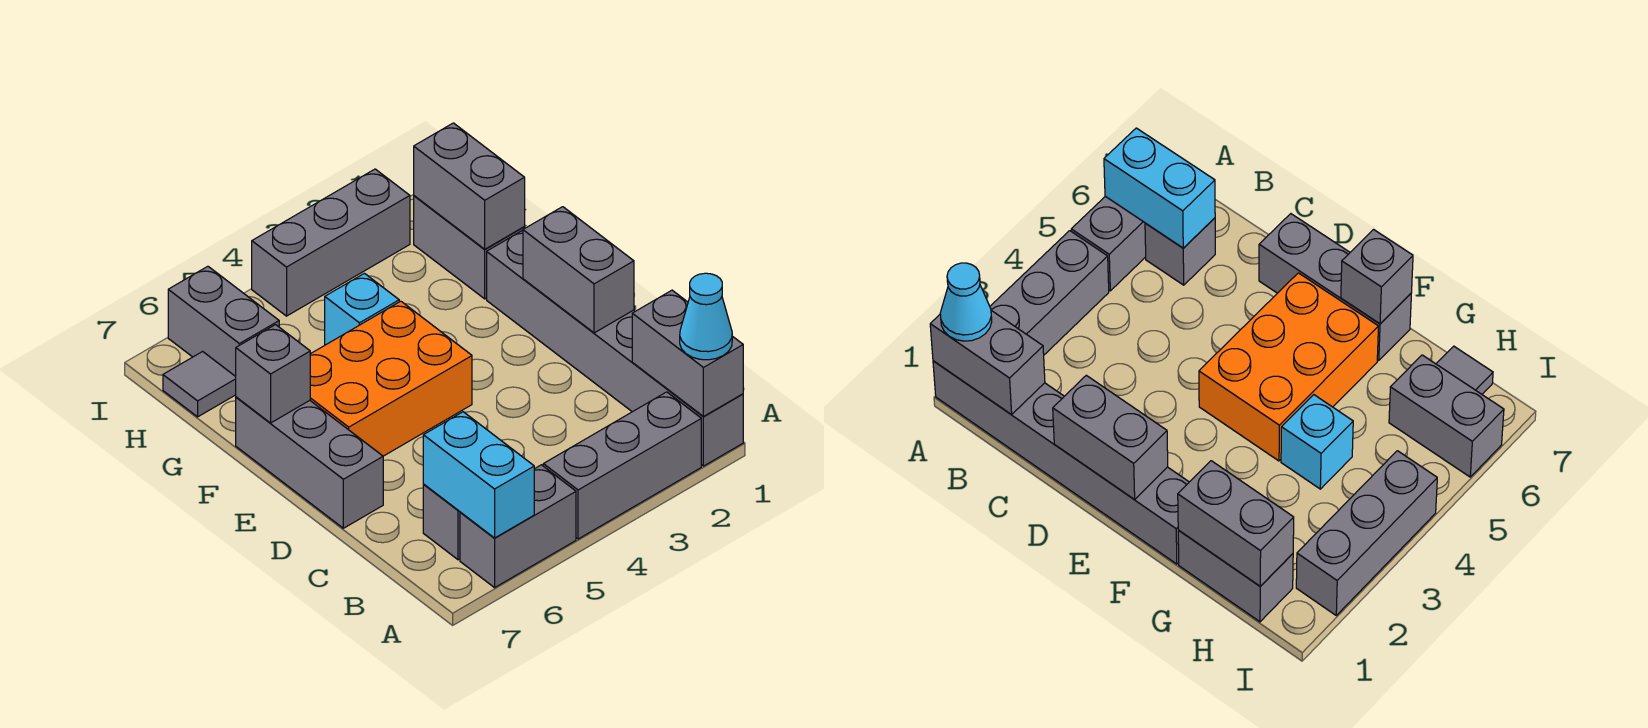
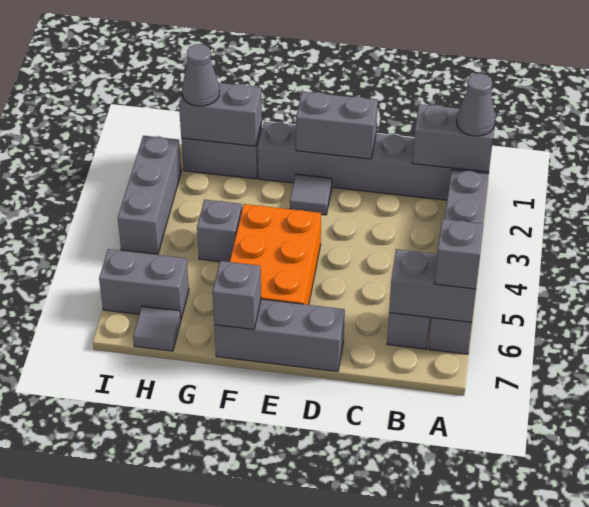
cyan cone A1 level 3 -> grey cone A1 level 3
cyan brick A6:B6 level 2 -> grey brick A6:B6 level 2
none -> grey brick A6 level 3
none -> grey tile E2 level 1
cyan brick G4 level 1 -> grey brick G4 level 1
none -> grey cone H1 level 3

